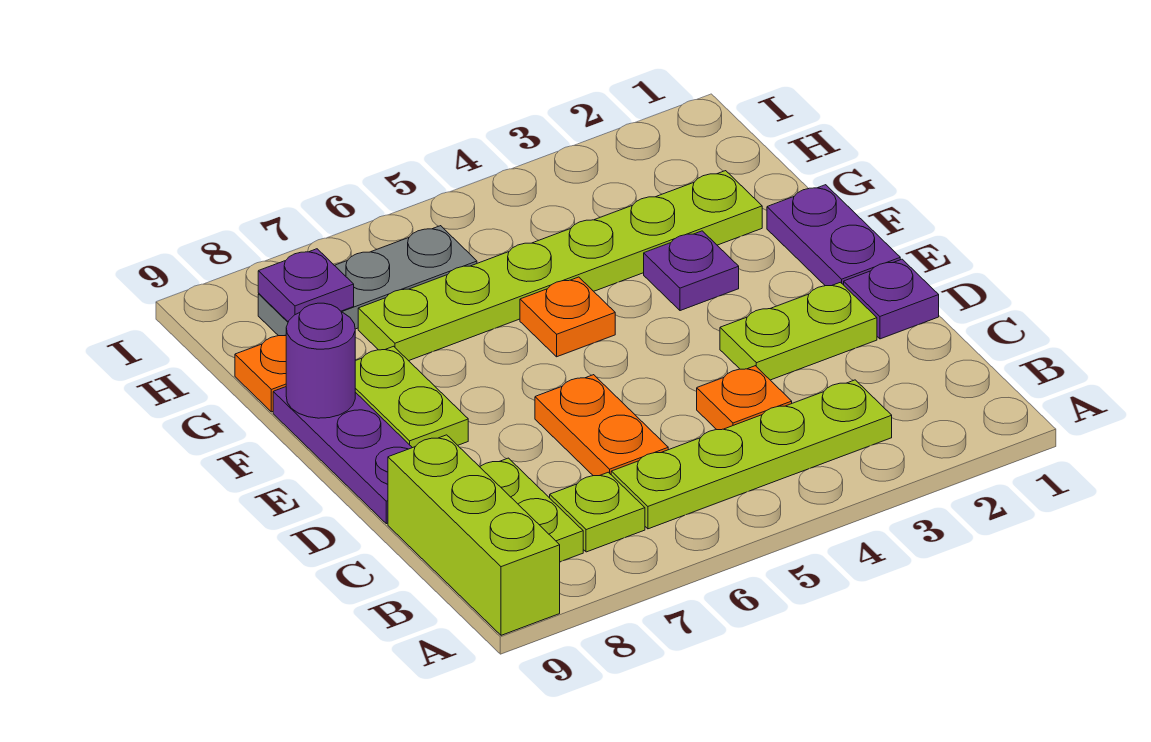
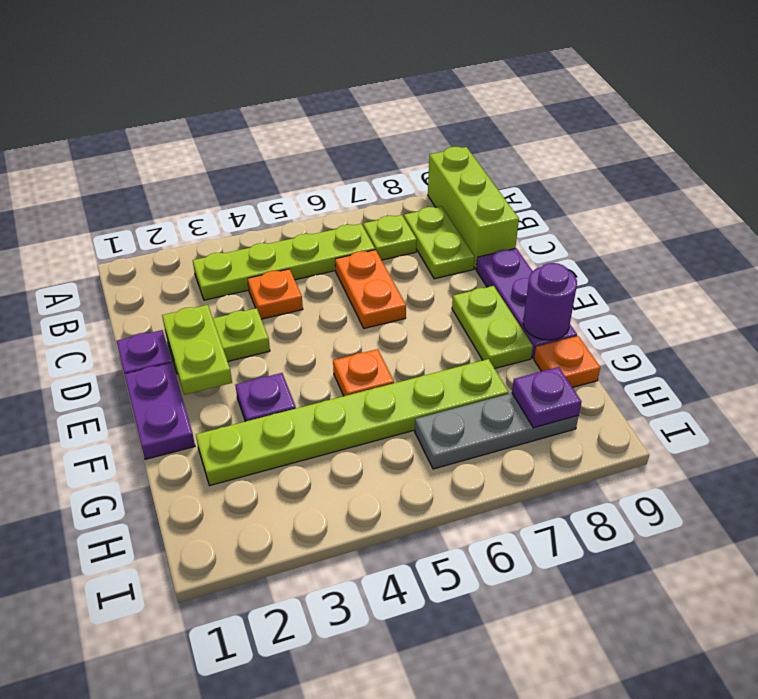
none -> lime plate D2:E2 level 2

